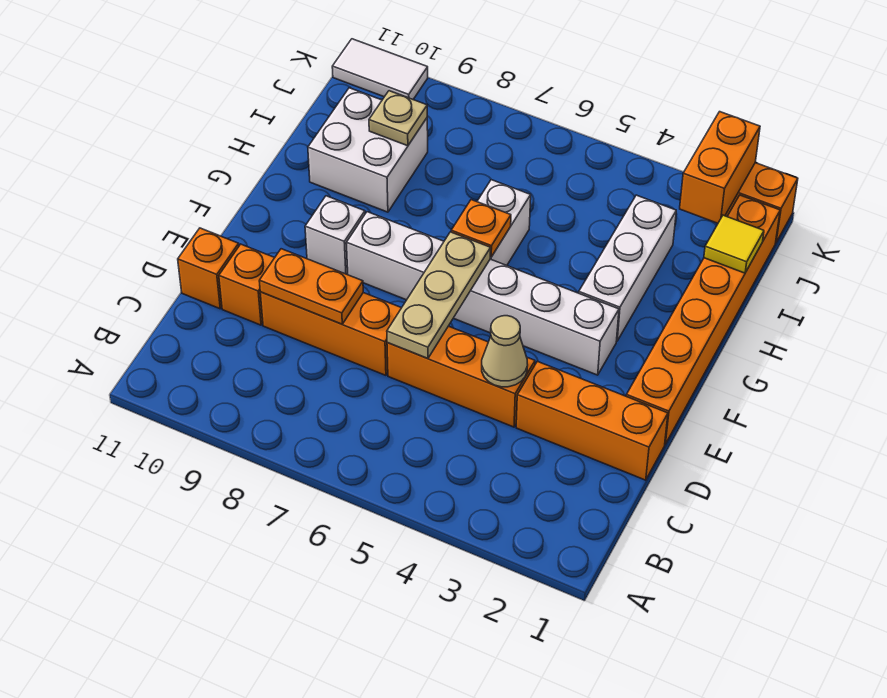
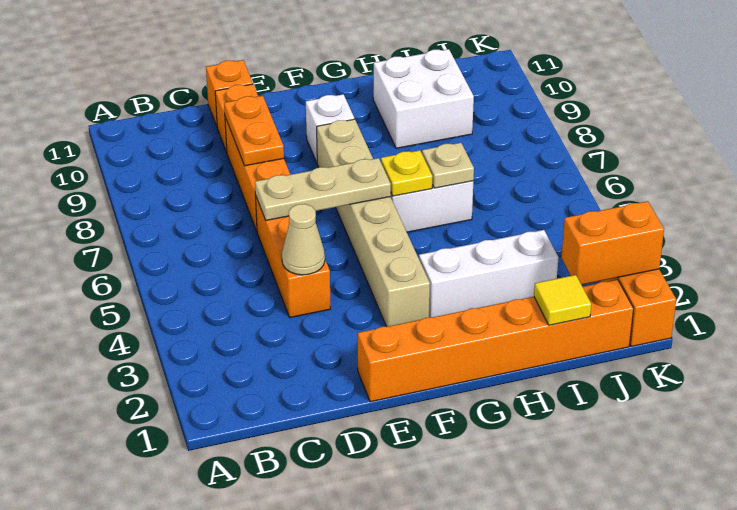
orange brick D1:D3 level 1 -> none
white brick F3:F8 level 1 -> tan brick F3:F8 level 1
orange plate G6 level 2 -> yellow plate G6 level 2
tan plate I9 level 2 -> tan plate H6 level 2
white tile K10:K11 level 1 -> none

